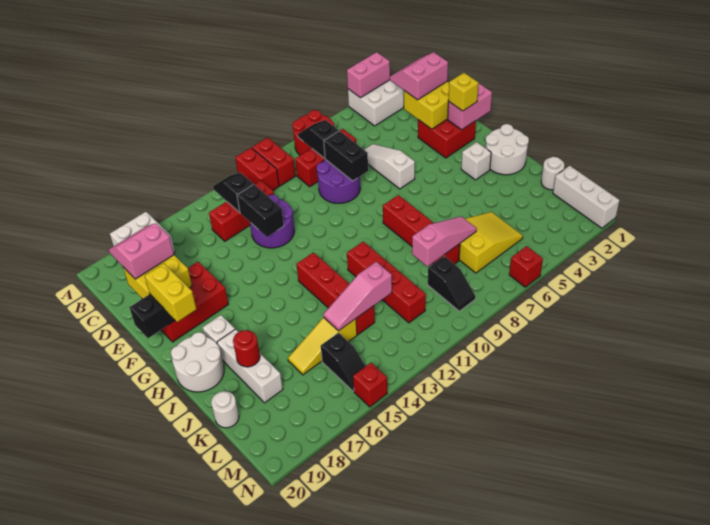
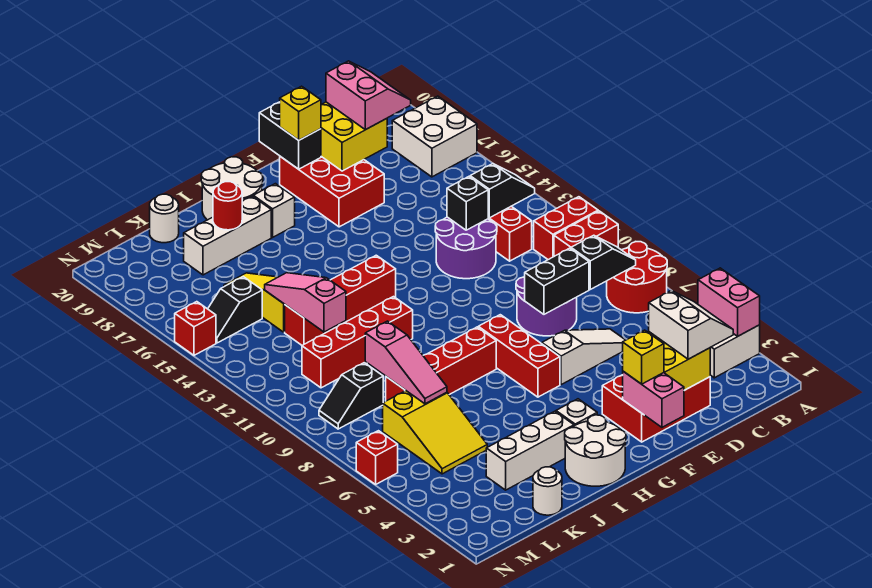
pink slope C2:D3 level 3 top D -> white slope C2:D3 level 3 top D
red brick C7:C9 level 1 -> red brick G6:G8 level 1
black brick D13:E13 level 2 -> black brick D13 level 2
red brick E2:F3 level 1 -> red brick D2:F3 level 1
yellow brick F19:G19 level 3 -> yellow brick F19 level 3
white brick L1:N1 level 1 -> white brick I3:K3 level 1

